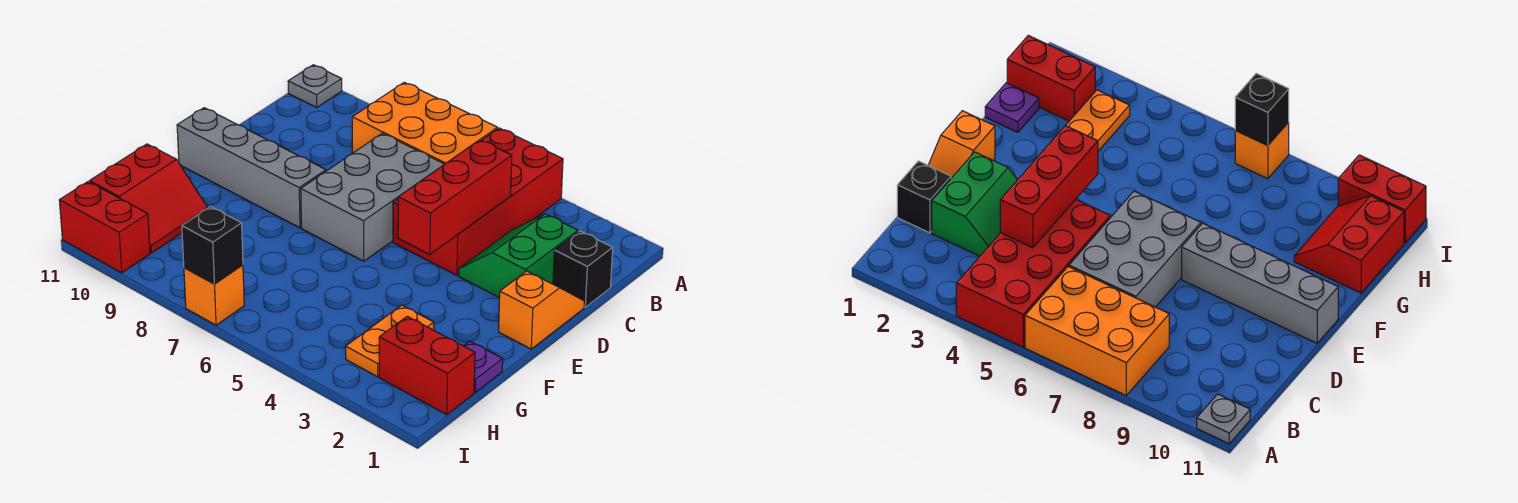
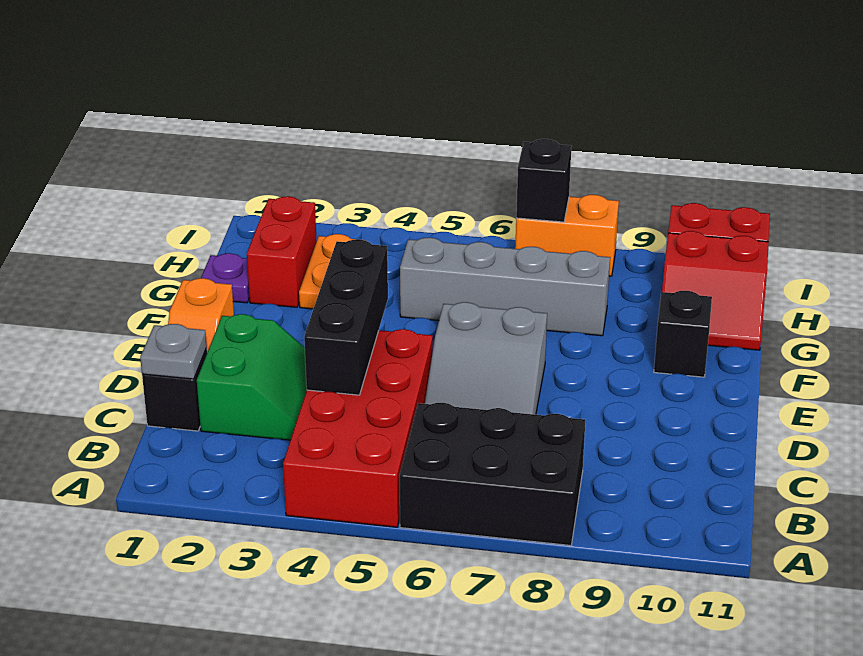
orange brick A6:B8 level 1 -> black brick A6:B8 level 1
grey plate A11 level 1 -> grey plate C1 level 2
red brick C4:E4 level 2 -> black brick C4:E4 level 2
grey brick C6:E7 level 1 -> grey slope C6:E7 level 1 top E
grey brick E8:E11 level 1 -> grey brick G5:G8 level 1
none -> black brick F10 level 1
red slope G10:H11 level 1 top 11 -> red slope G10:H11 level 1 top H
red brick H1:H2 level 1 -> red brick G2:H2 level 1
orange brick I7 level 1 -> orange brick I7:I8 level 1

